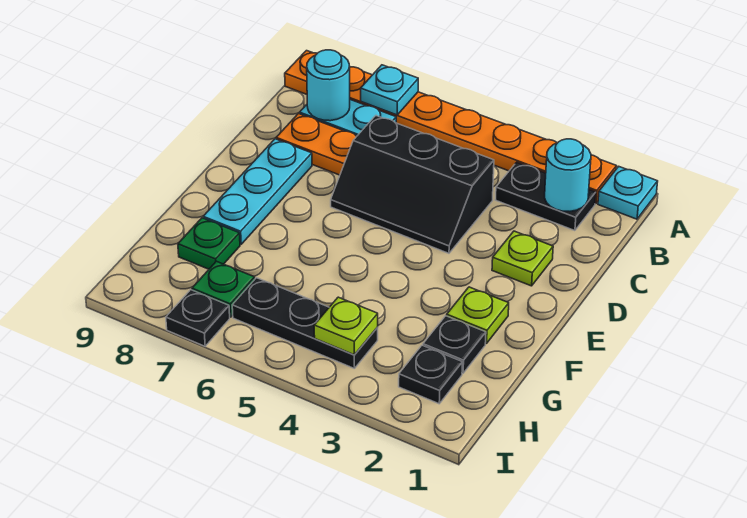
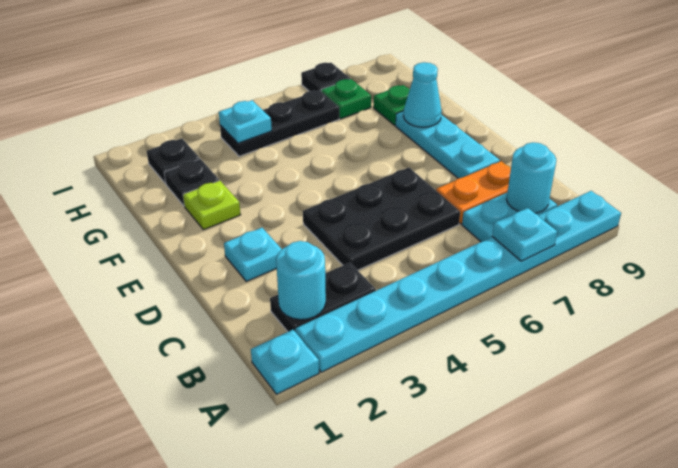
orange plate A2:A9 level 1 -> cyan plate A2:A9 level 1
black slope C4:D6 level 1 top C -> black plate C4:D6 level 1
lime plate D2 level 1 -> cyan plate D2 level 1
none -> cyan cone F8 level 2
lime plate H4 level 2 -> cyan plate H4 level 2

